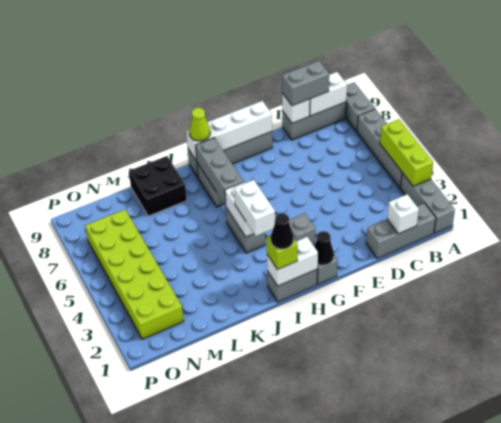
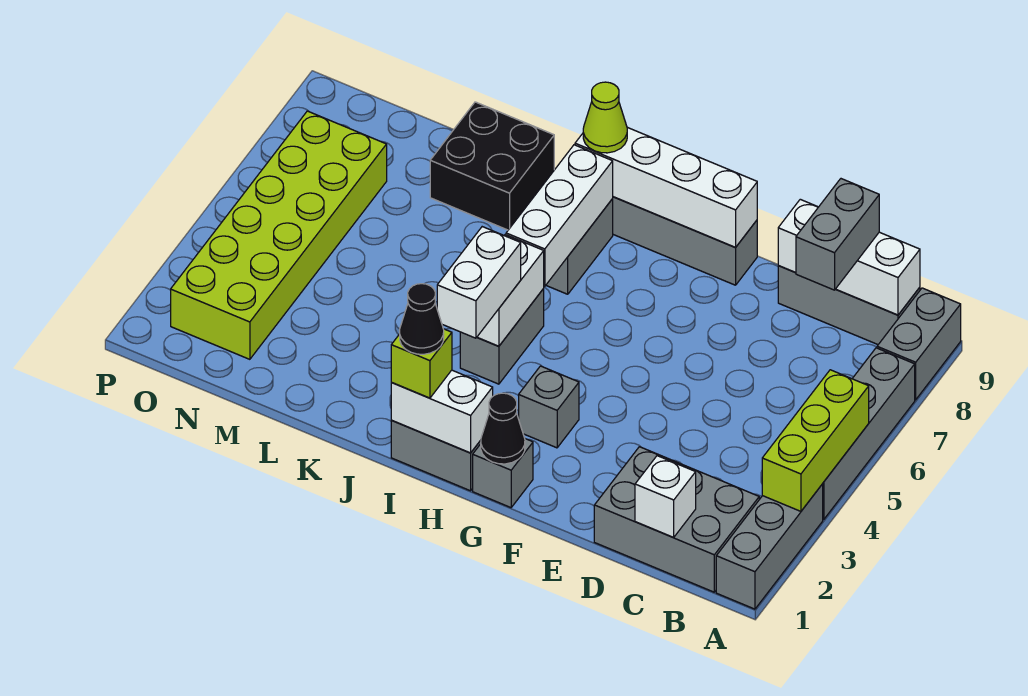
grey brick B1:D1 level 1 -> grey brick B1:D2 level 1
grey brick C9:D9 level 3 -> grey brick C8:C9 level 3
grey brick I6:I8 level 2 -> white brick I6:I8 level 2

